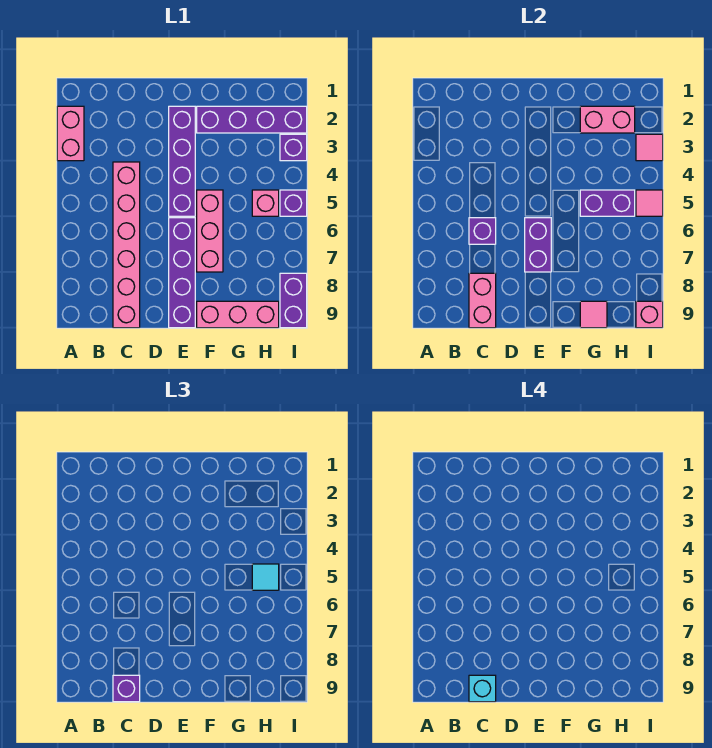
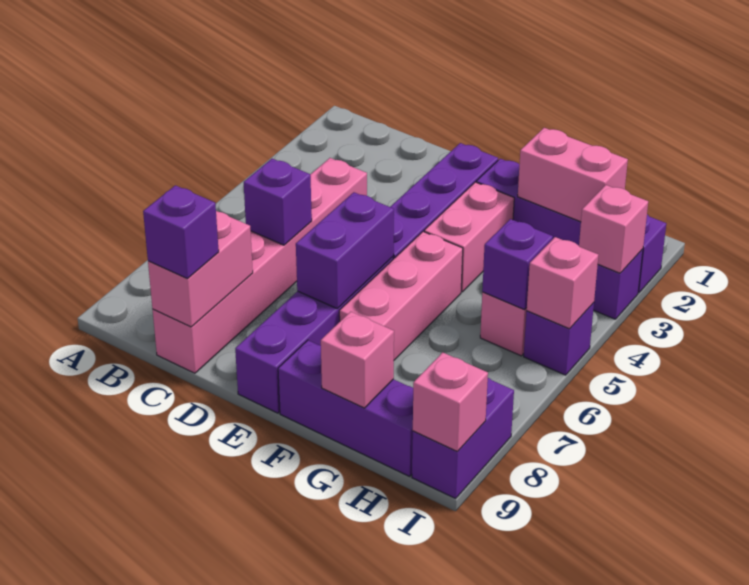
pink brick A2:A3 level 1 -> pink brick F3:F4 level 1
cyan brick C9 level 4 -> none
pink brick F9:H9 level 1 -> purple brick F9:H9 level 1
purple brick G5:H5 level 2 -> purple brick H5 level 2
pink tile G9 level 2 -> pink brick G9 level 2
cyan tile H5 level 3 -> none
pink tile I3 level 2 -> pink brick I3 level 2
pink tile I5 level 2 -> pink brick I5 level 2

